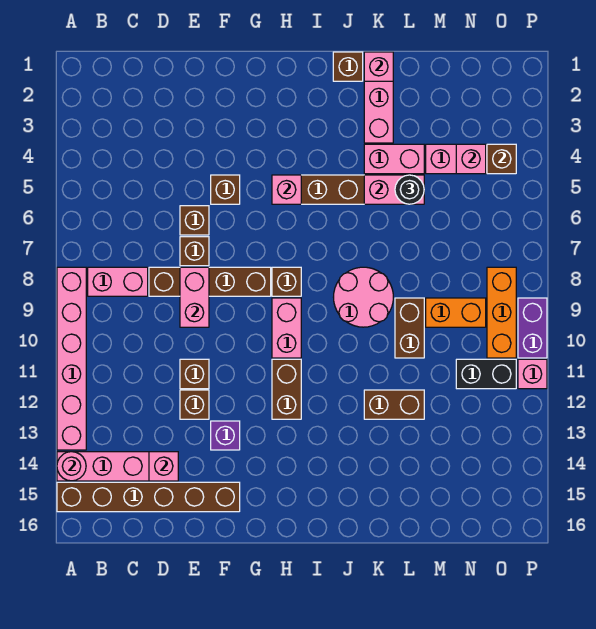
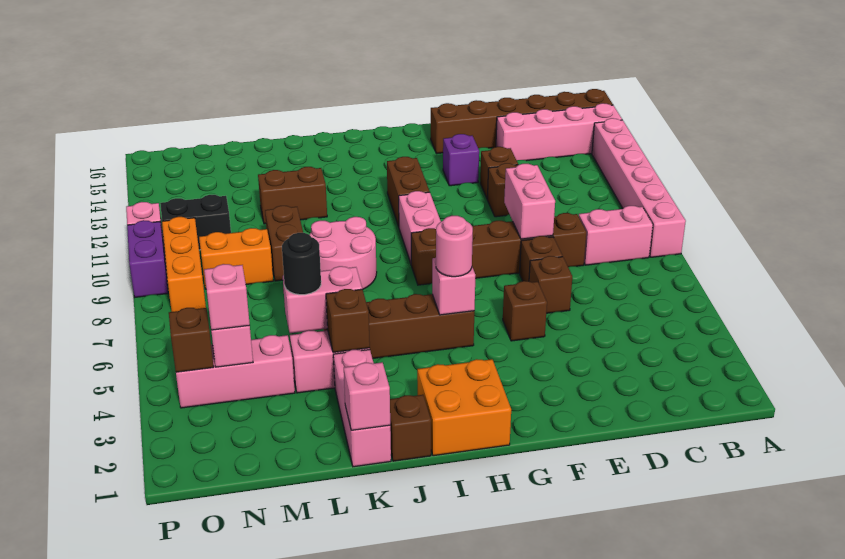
pink round brick A14 level 2 -> pink round brick H5 level 3
pink brick D14 level 2 -> pink brick N4 level 3
none -> orange brick H1:I2 level 1
none -> brown brick K4 level 2

